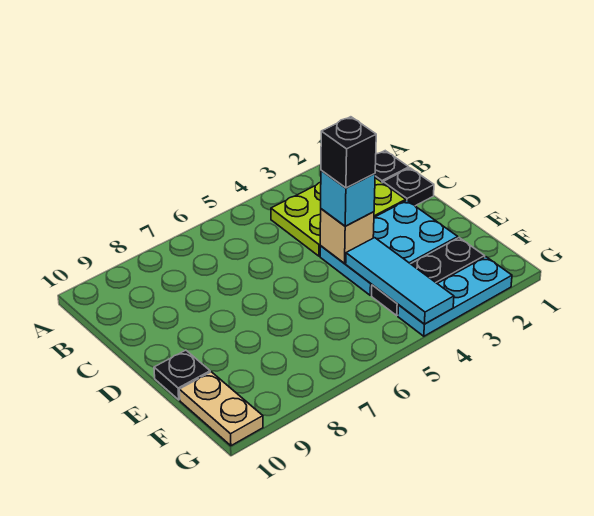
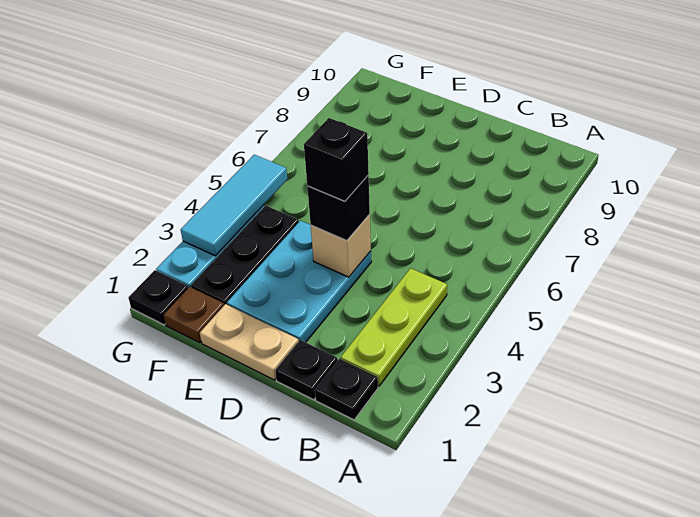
lime plate B2:C4 level 1 -> lime plate B2:B4 level 1
cyan brick D4 level 3 -> black brick D4 level 3
cyan tile E4:G4 level 2 -> cyan tile G3:G5 level 2
black plate E10 level 1 -> black plate G1 level 1
none -> brown plate F1 level 1
tan plate F10:G10 level 1 -> tan plate D1:E1 level 1

